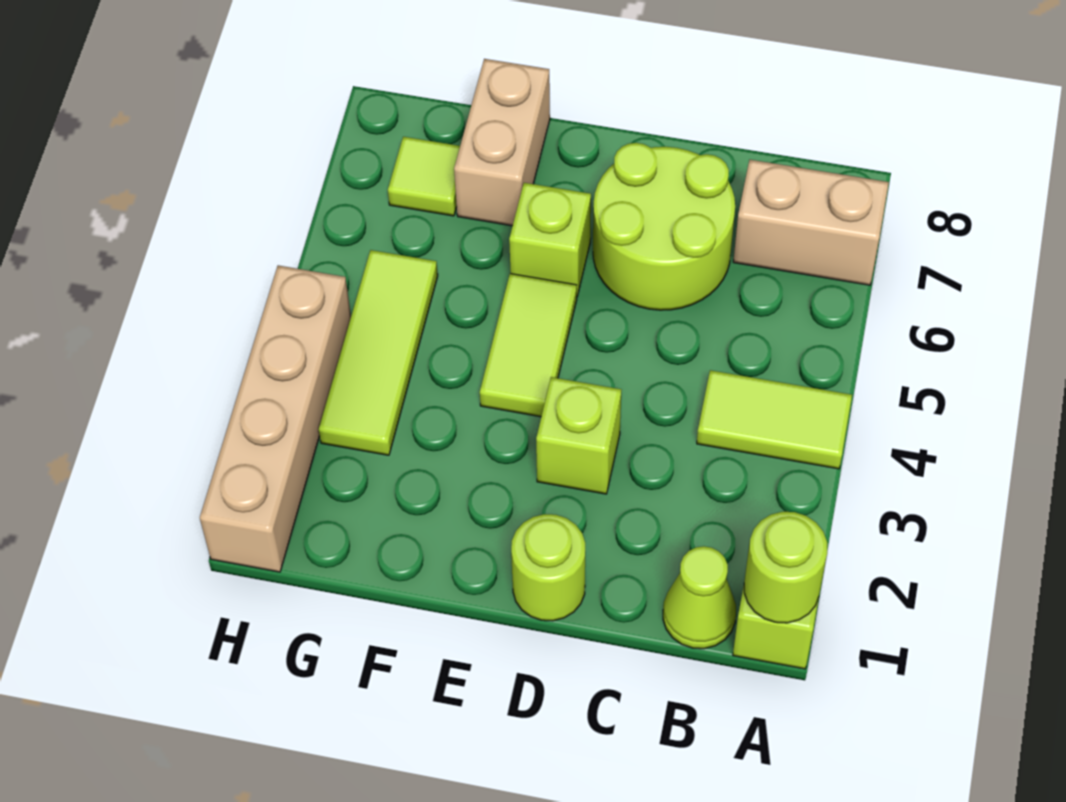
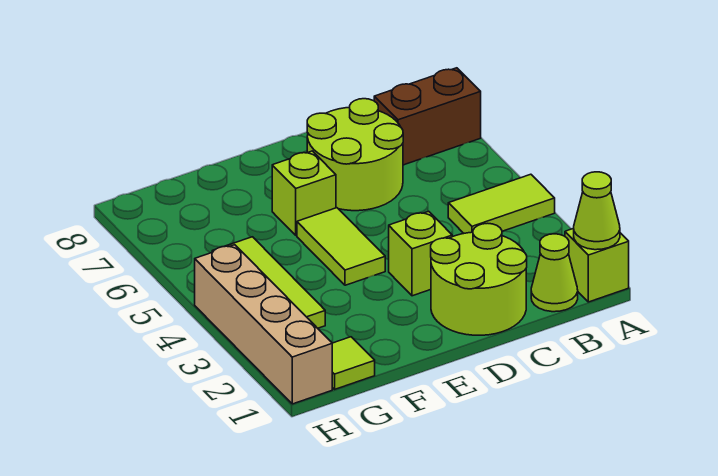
lime round brick A1 level 2 -> lime cone A1 level 2
tan brick A7:B7 level 1 -> brown brick A7:B7 level 1
lime round brick D1 level 1 -> lime round brick C1:D2 level 1
tan brick F7:F8 level 1 -> none
lime tile G7 level 1 -> lime tile G1 level 1

